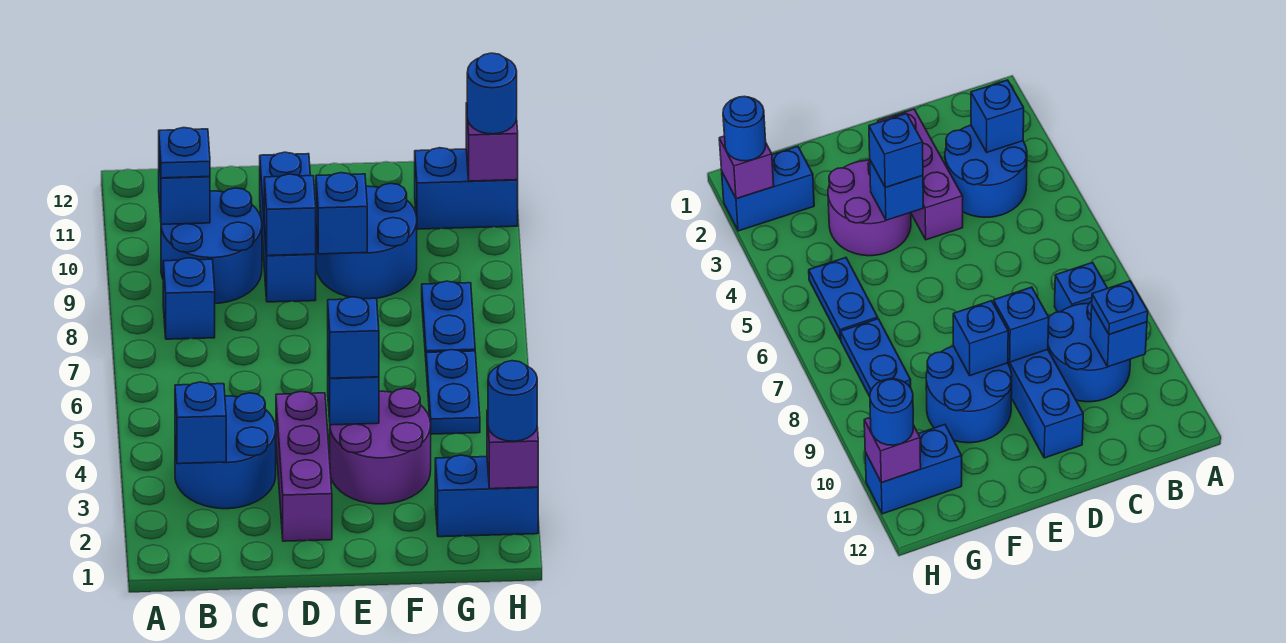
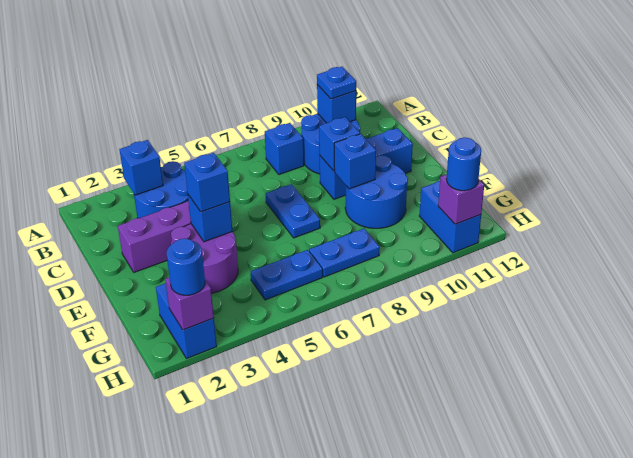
none -> blue plate D7:E7 level 1

